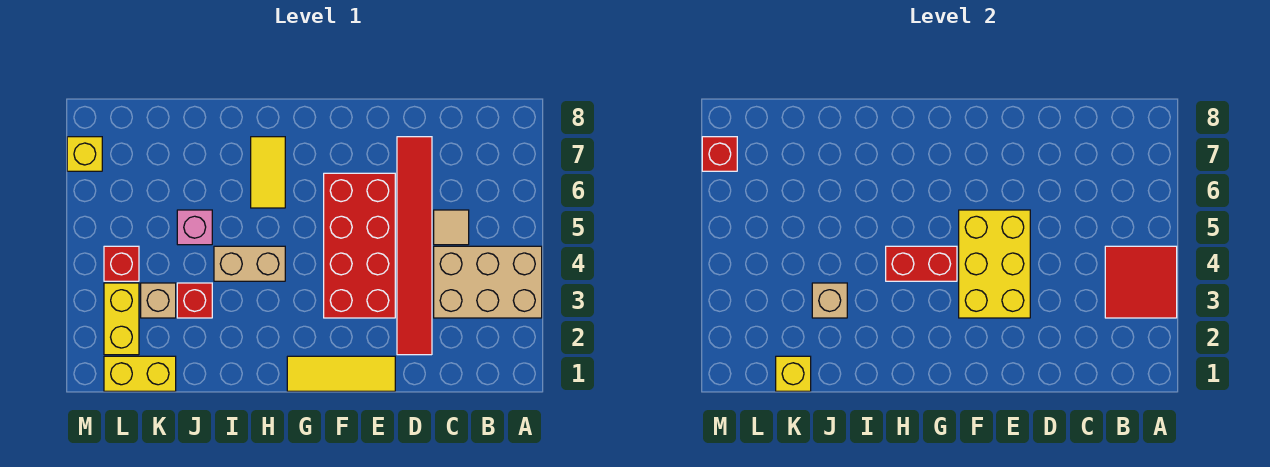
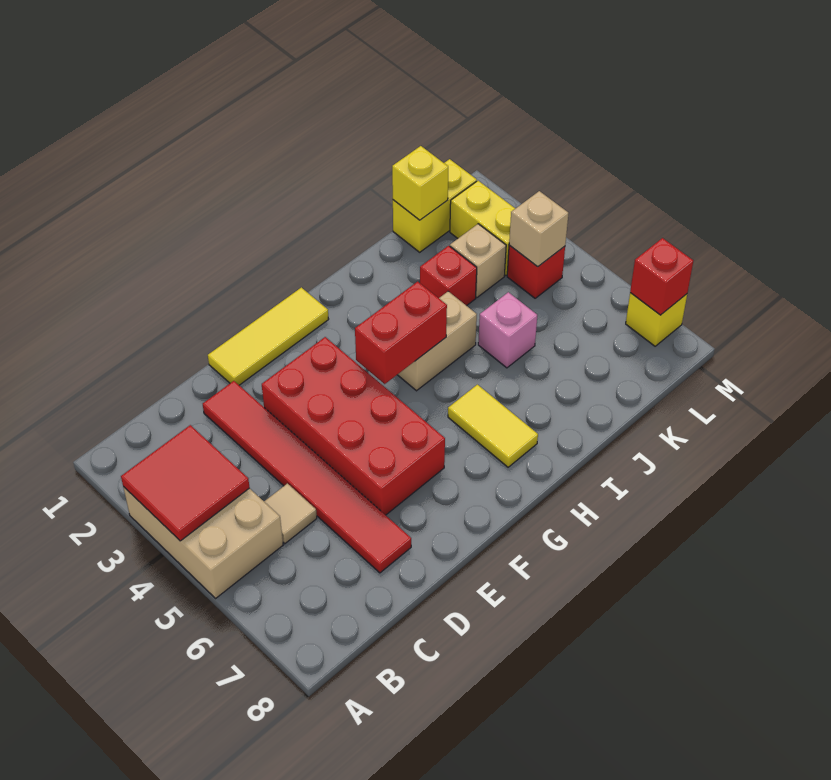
tan brick A3:C4 level 1 -> tan brick A3:B5 level 1
yellow brick E3:F5 level 2 -> none
tan brick J3 level 2 -> tan brick L4 level 2

